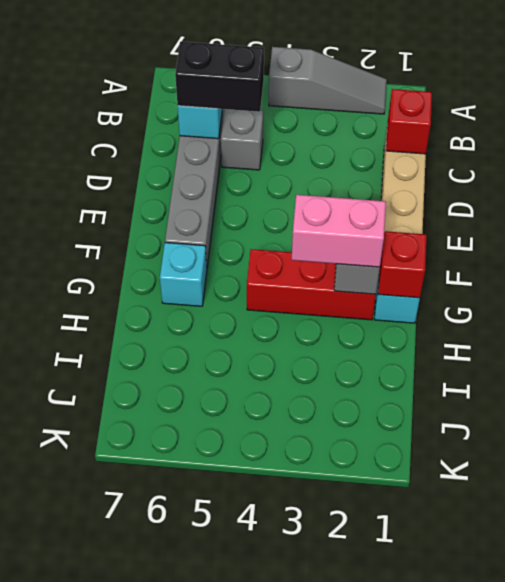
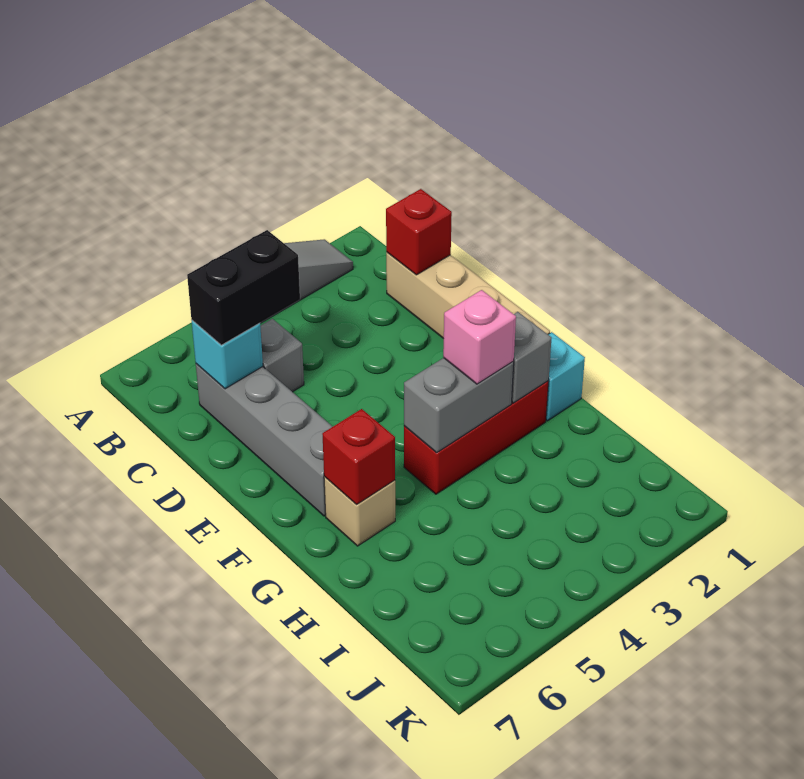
red brick G1 level 2 -> red brick G6 level 2
pink brick G2:G3 level 3 -> pink brick G3 level 3
none -> grey brick G3:G4 level 2
cyan brick G6 level 1 -> tan brick G6 level 1

